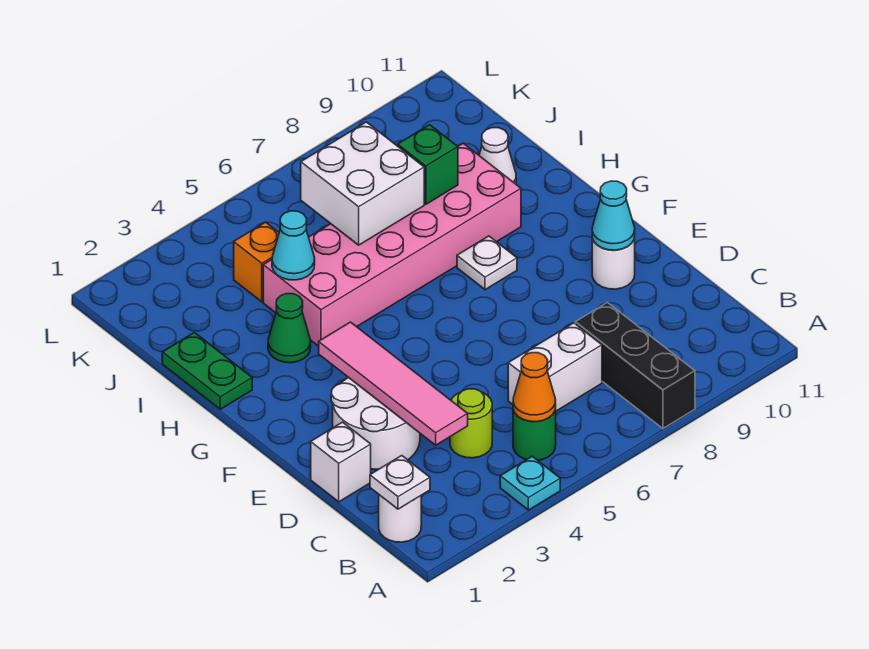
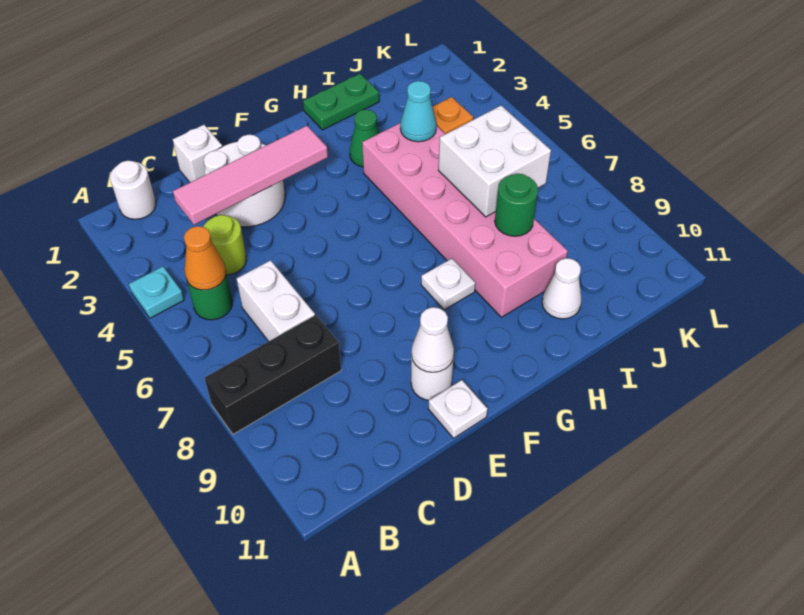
white plate B1 level 2 -> white plate E11 level 1
cyan cone E10 level 2 -> white cone E10 level 2
green brick I8 level 2 -> green round brick I8 level 2

